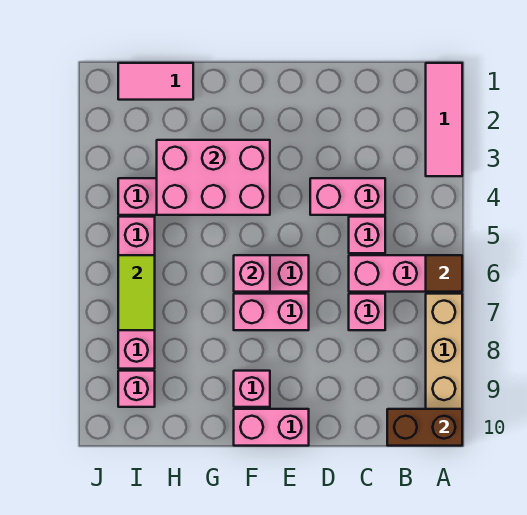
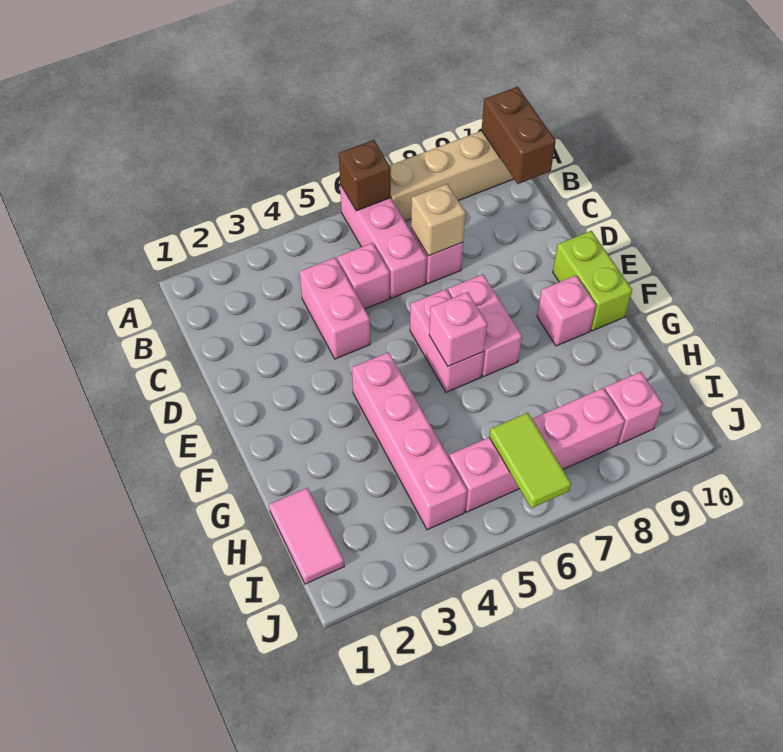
pink tile A1:A3 level 1 -> none
brown tile A6 level 2 -> brown brick A6 level 2
none -> tan brick C7 level 2
pink brick E10:F10 level 1 -> lime brick E10:F10 level 1
pink brick F3:H4 level 2 -> none
lime tile I6:I7 level 2 -> lime tile I6:J6 level 2

